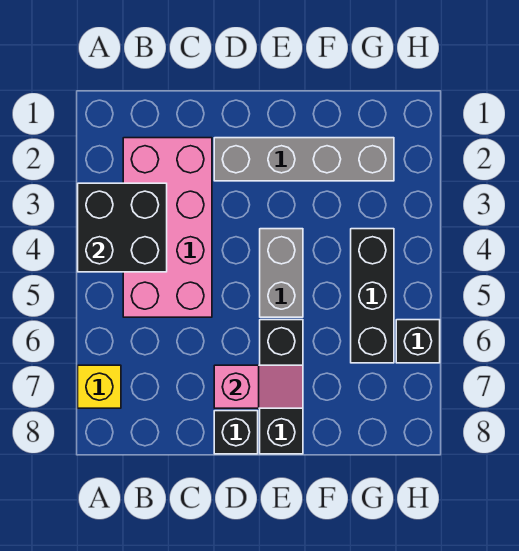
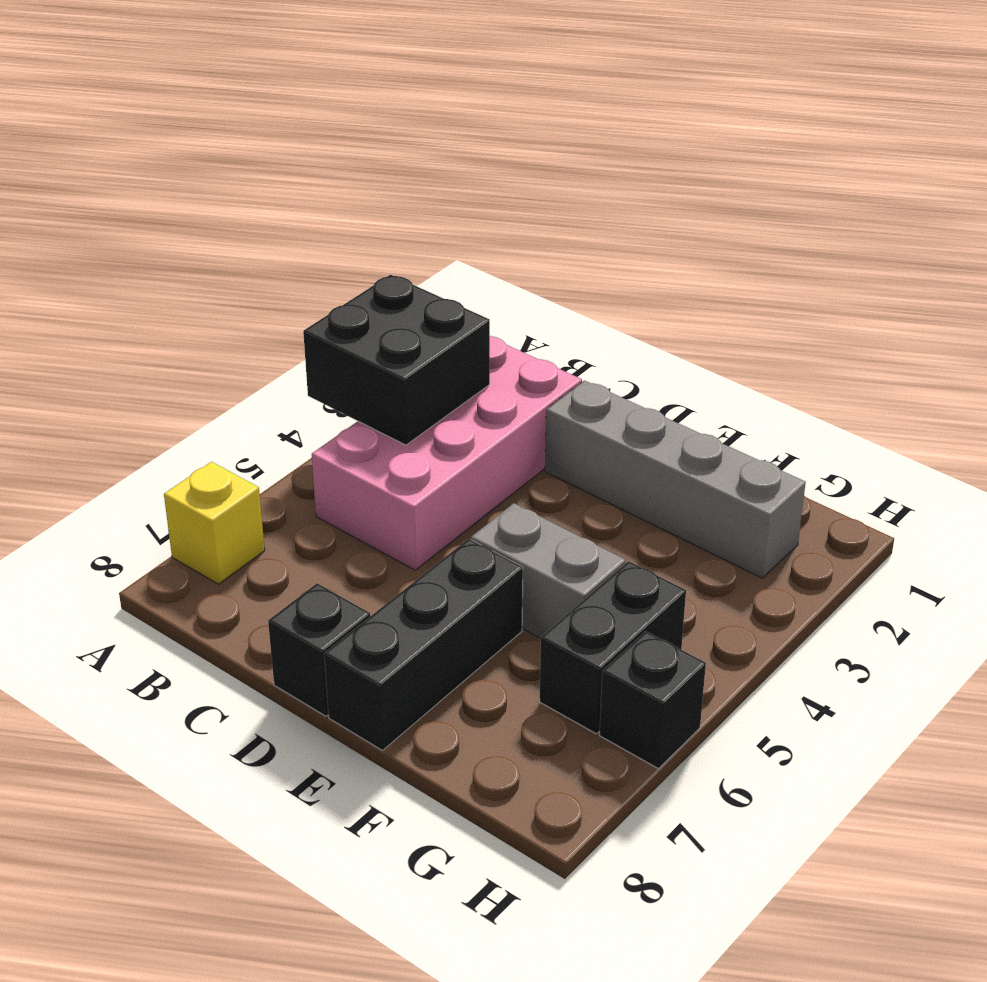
pink slope D7:E7 level 2 top D -> none
grey brick E4:E5 level 1 -> grey brick E5:F5 level 1
black brick G4:G6 level 1 -> black brick G5:G6 level 1

